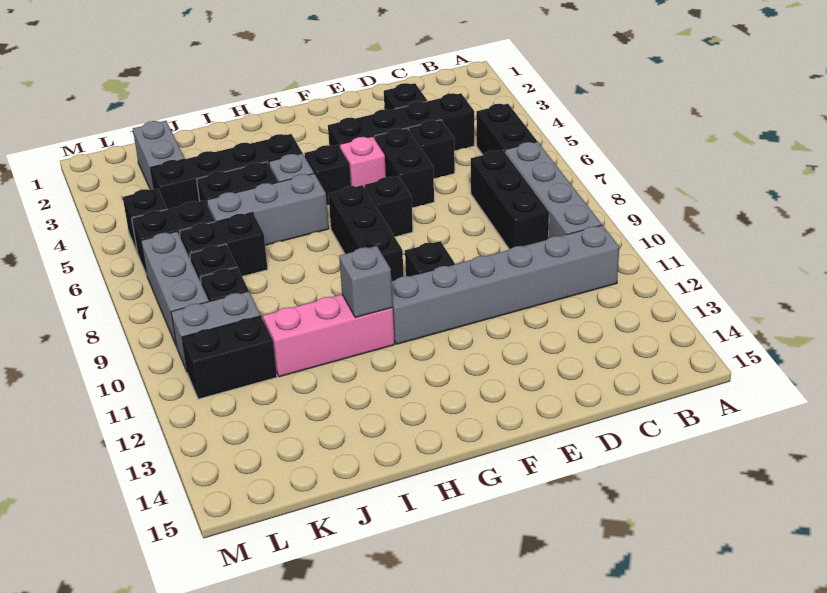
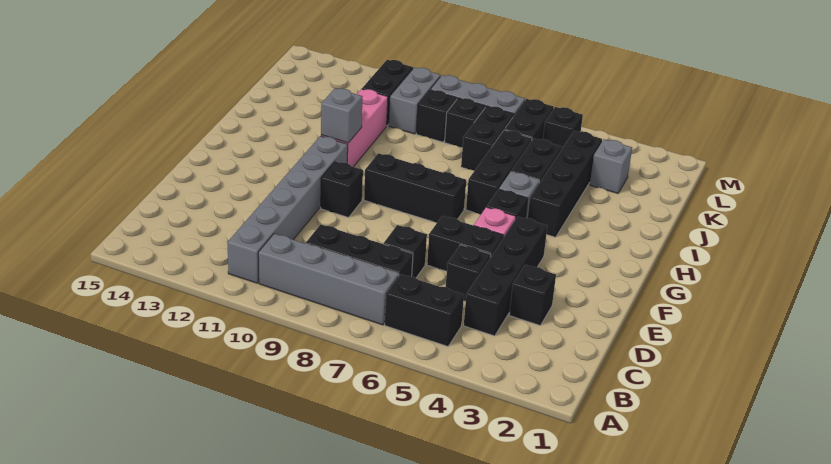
black brick F7 level 1 -> black brick D7 level 1
grey brick H6:J6 level 1 -> black brick H6:J6 level 1
grey brick K2:K3 level 1 -> grey brick K3 level 1

